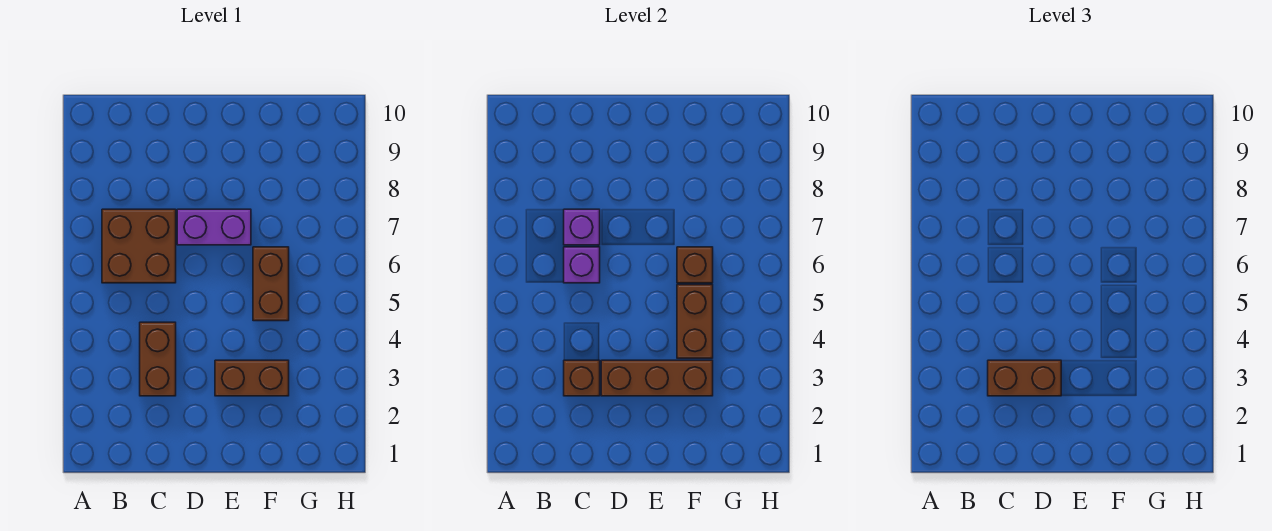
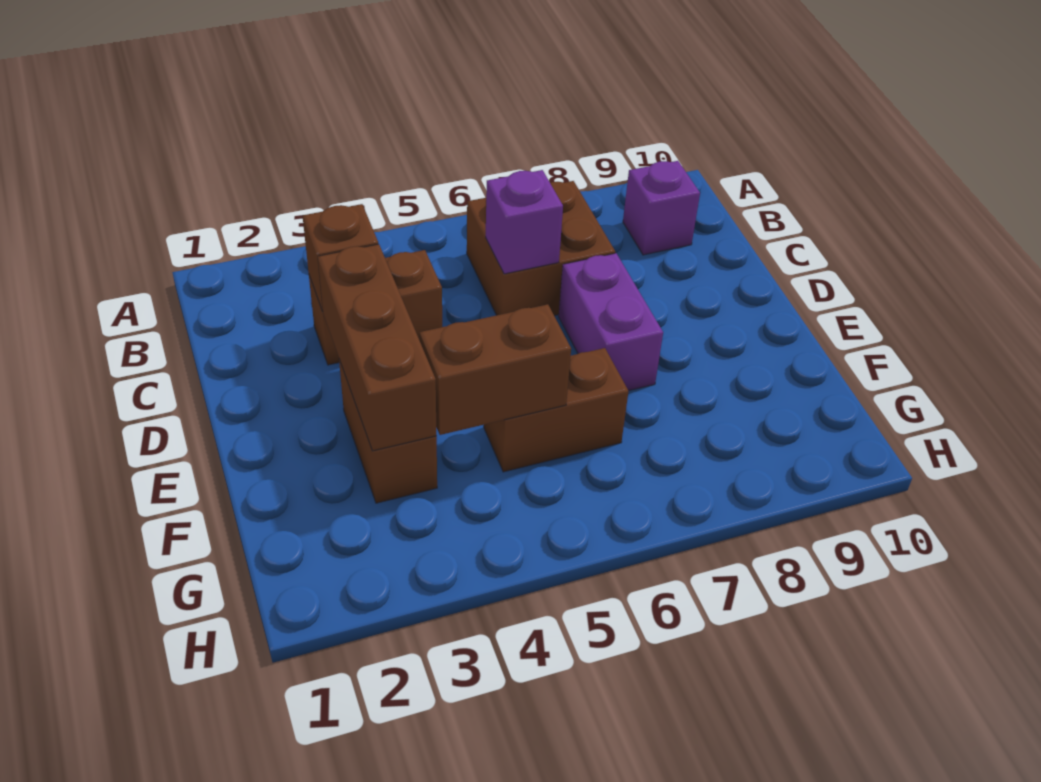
brown brick C3:D3 level 3 -> none
purple brick C7 level 2 -> purple brick B9 level 1
brown brick F6 level 2 -> none

